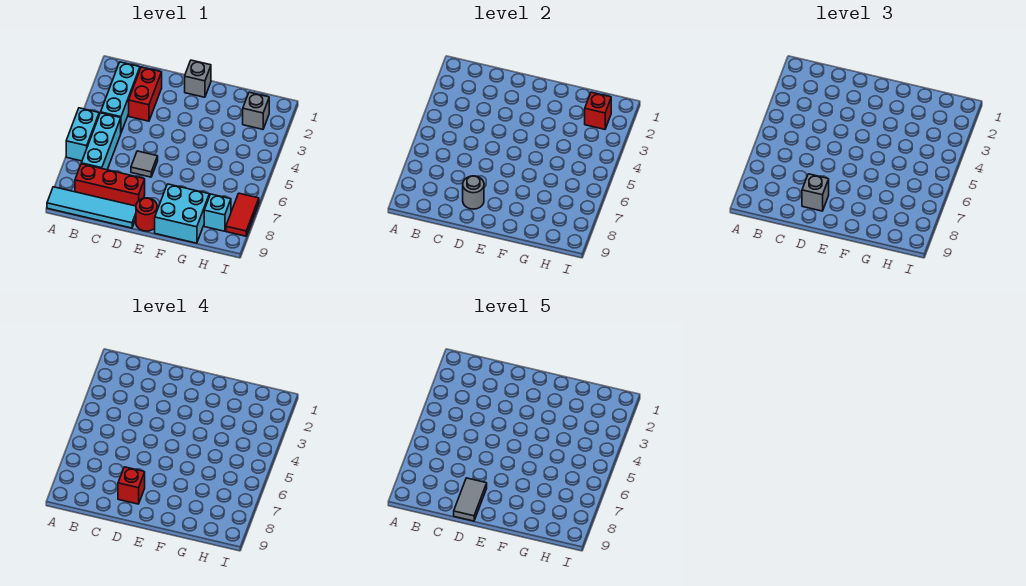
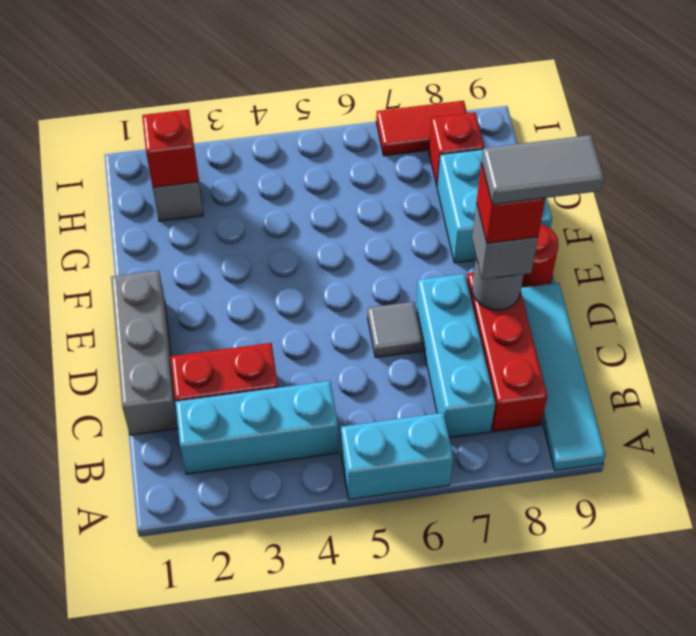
cyan brick B5:B7 level 1 -> cyan brick B7:D7 level 1
grey brick E1 level 1 -> grey brick C1:E1 level 1
cyan brick H8 level 1 -> red brick H8 level 1

